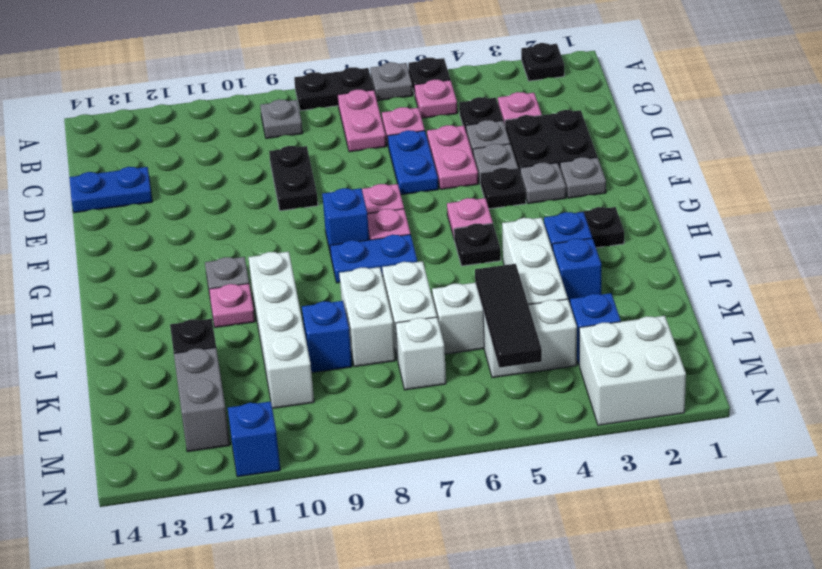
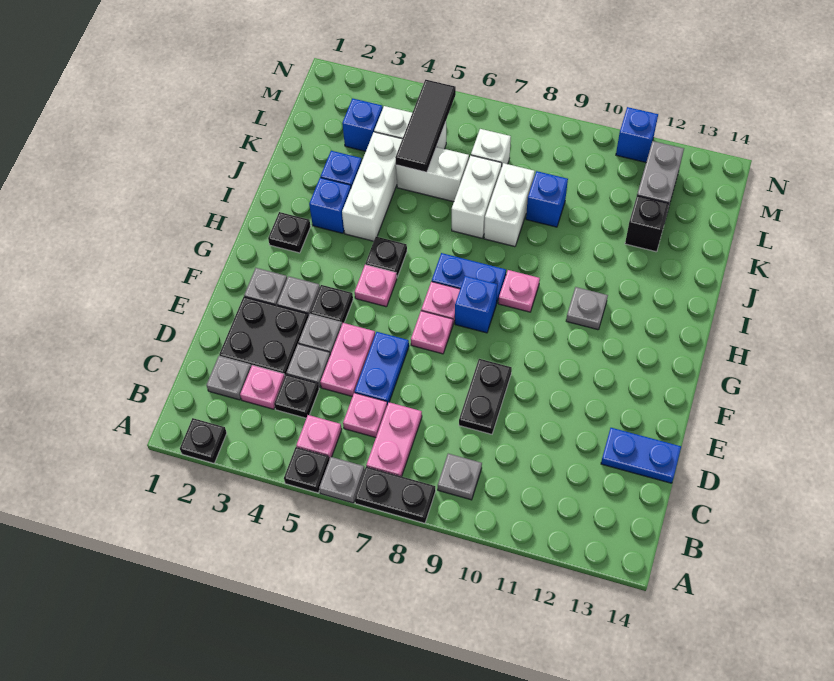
none -> grey plate C2 level 1
white brick I10:L10 level 1 -> none
pink plate I11 level 1 -> pink plate H9 level 1
white brick M2:N3 level 1 -> none

